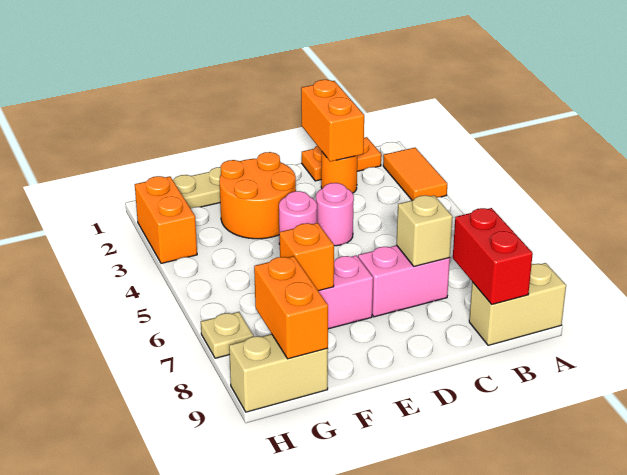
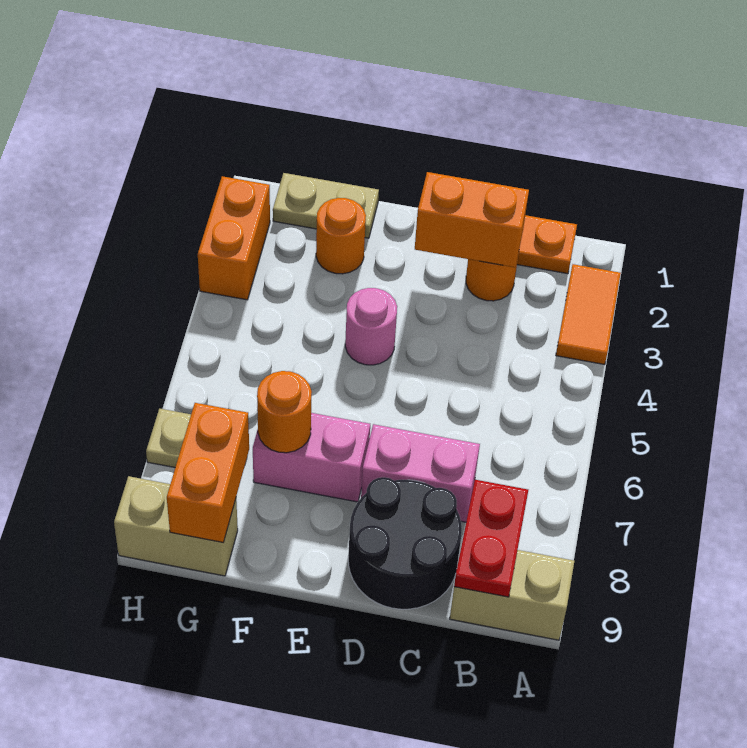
red brick B8:B9 level 2 -> red plate B8:B9 level 2
orange brick C1:C2 level 2 -> orange brick C2:D2 level 2
tan brick C7 level 2 -> none
none -> black round brick C8:D9 level 1
pink round brick D4 level 1 -> none
orange round brick E2:F3 level 1 -> orange round brick F2 level 1
orange brick F7 level 2 -> orange round brick F7 level 2

